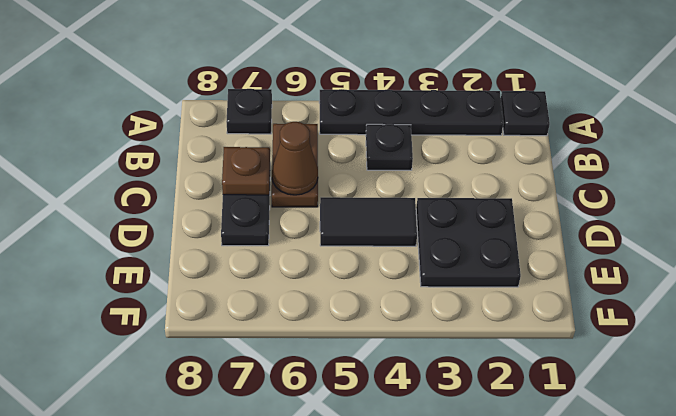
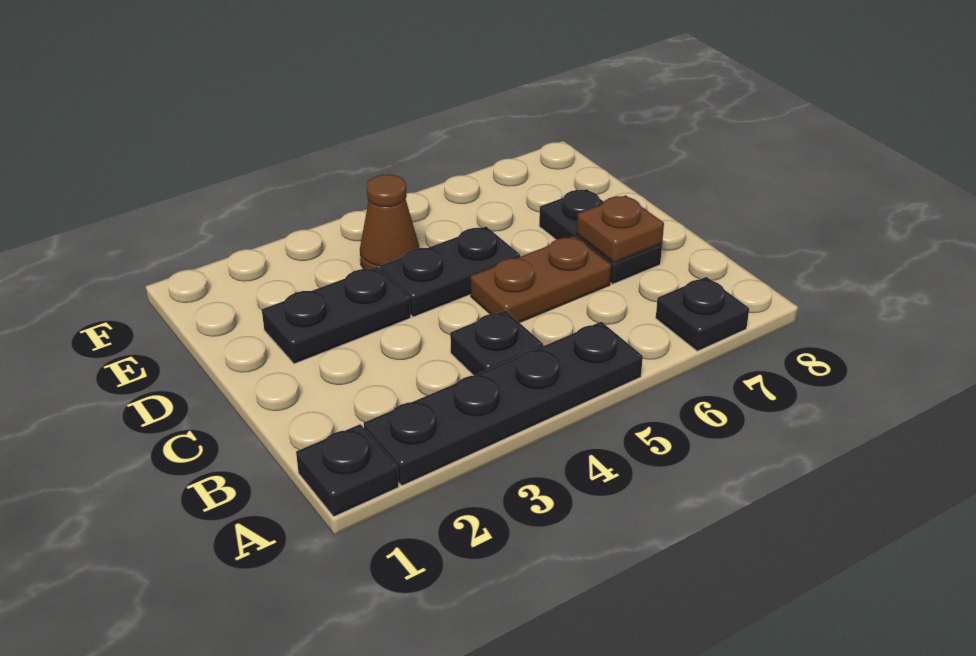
brown plate B6:C6 level 1 -> brown plate C5:C6 level 1
brown cone C6 level 2 -> brown cone E4 level 1
black plate D2:E3 level 1 -> black plate D2:D3 level 1
black tile D4:D5 level 1 -> black plate D4:D5 level 1

